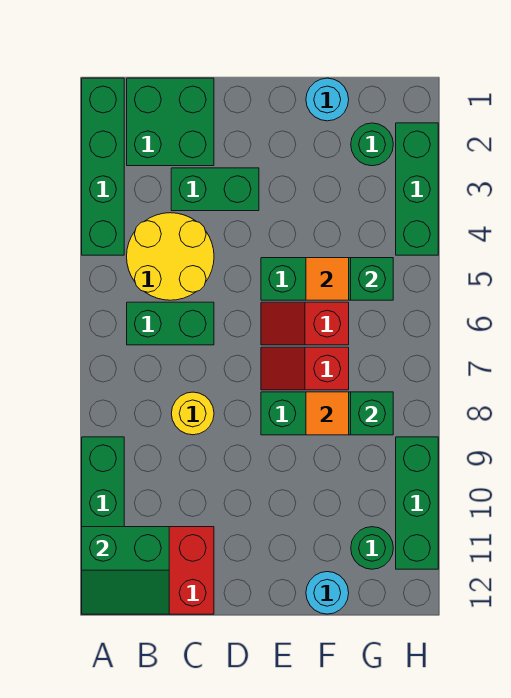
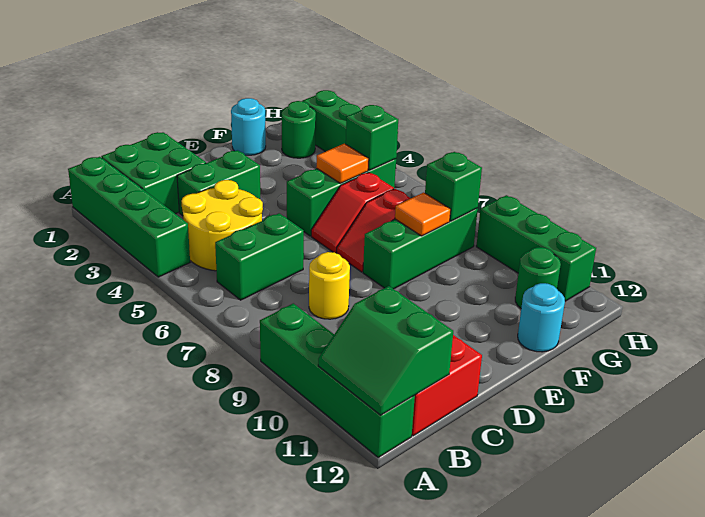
green slope A11:B12 level 2 top 11 -> green slope A11:B12 level 2 top B

